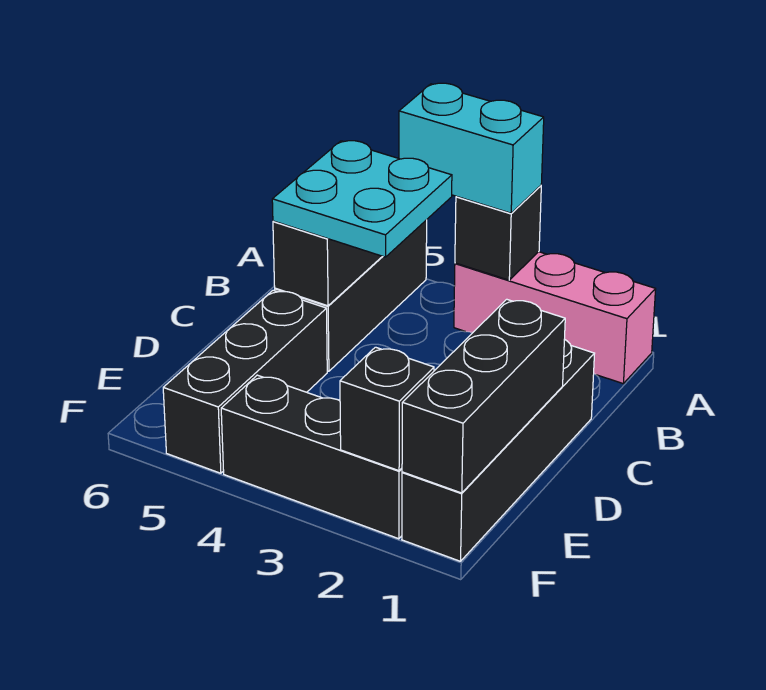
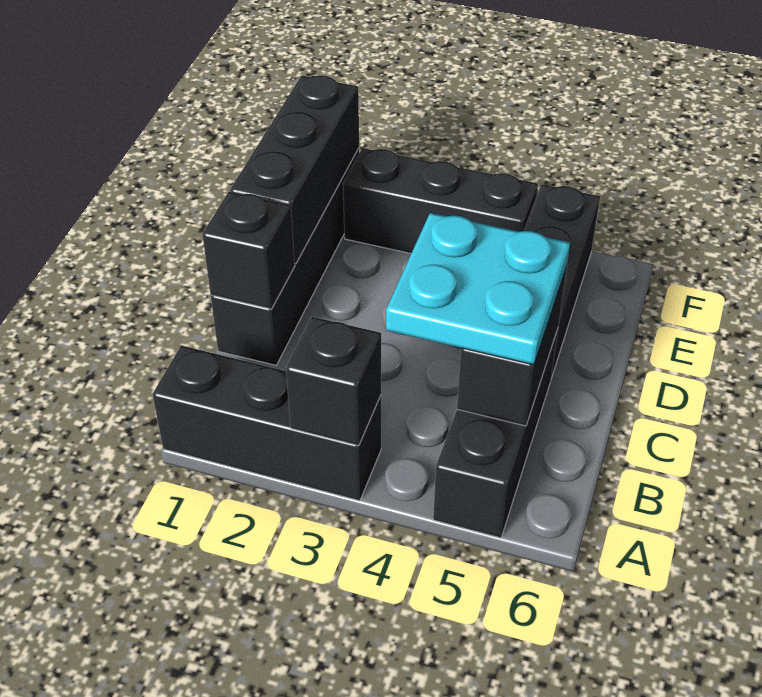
pink brick A1:A3 level 1 -> black brick A1:A3 level 1
cyan brick A3:A4 level 3 -> none
black brick F2 level 2 -> black brick C1 level 2

